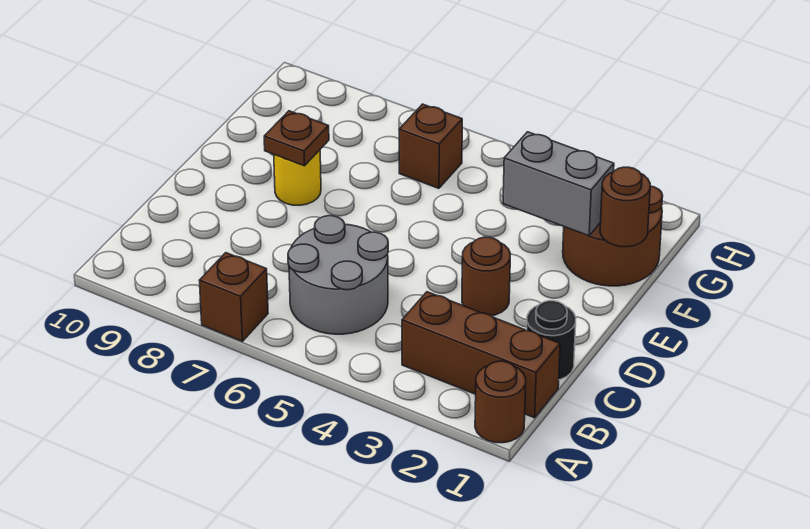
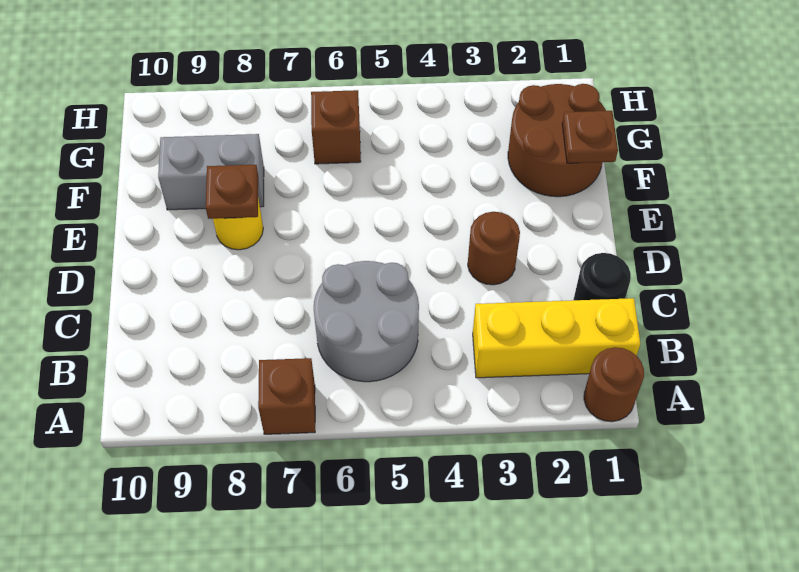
brown brick B1:B3 level 1 -> yellow brick B1:B3 level 1
brown round brick F1 level 2 -> brown plate F1 level 2
grey brick F2:F3 level 2 -> grey brick F8:F9 level 1

